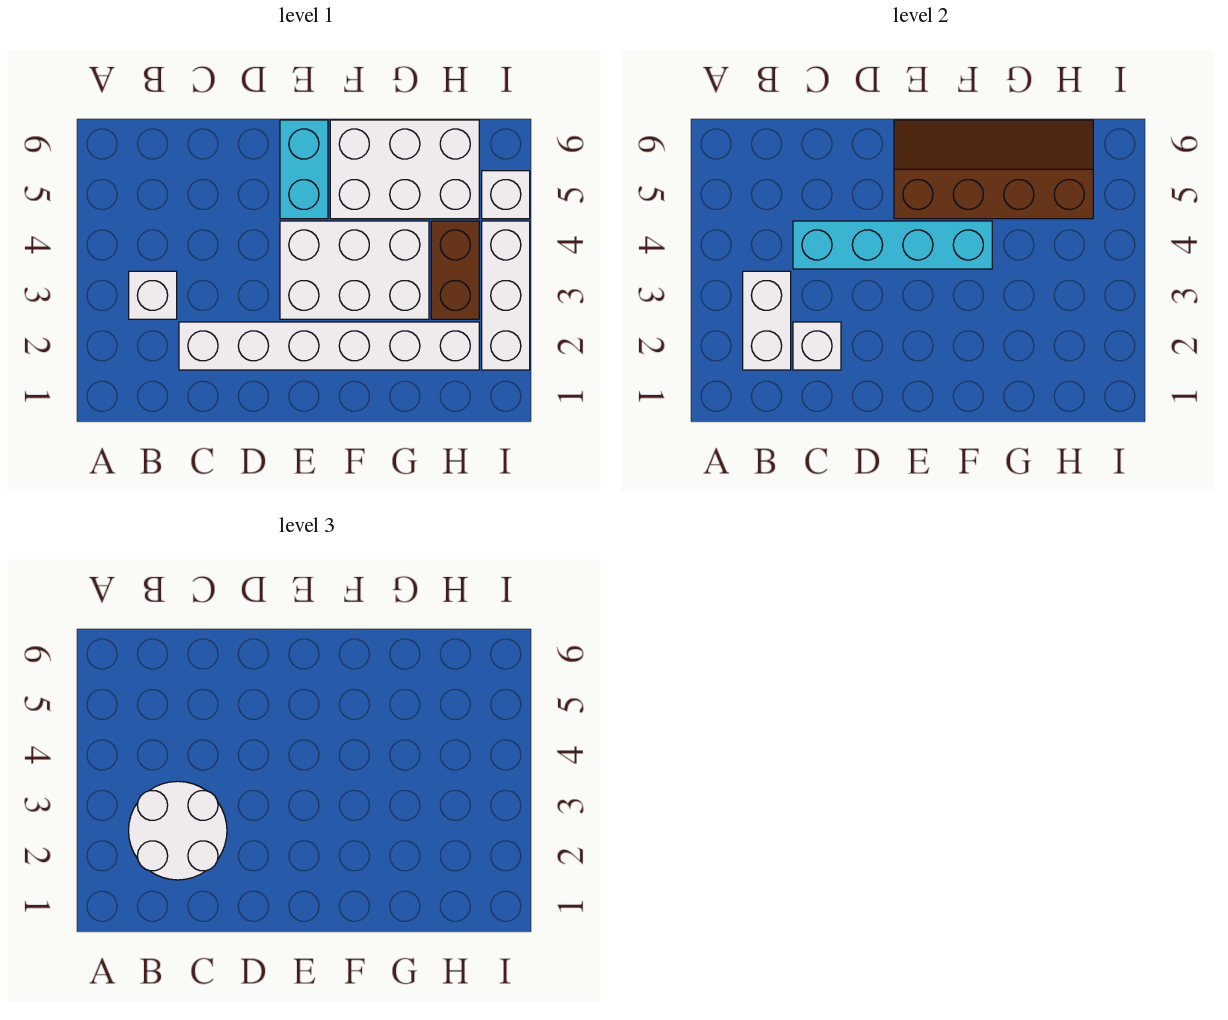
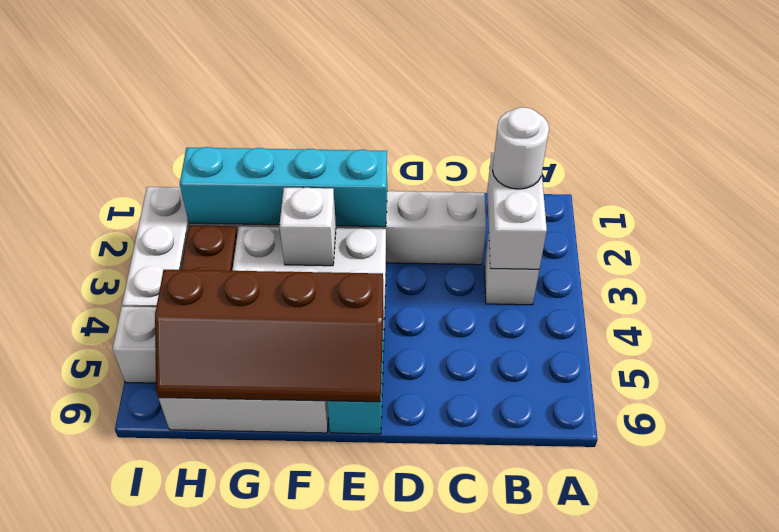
white round brick B2:C3 level 3 -> white round brick B2 level 3
white brick C2 level 2 -> white brick F3 level 2
cyan brick C4:F4 level 2 -> cyan brick E2:H2 level 2

